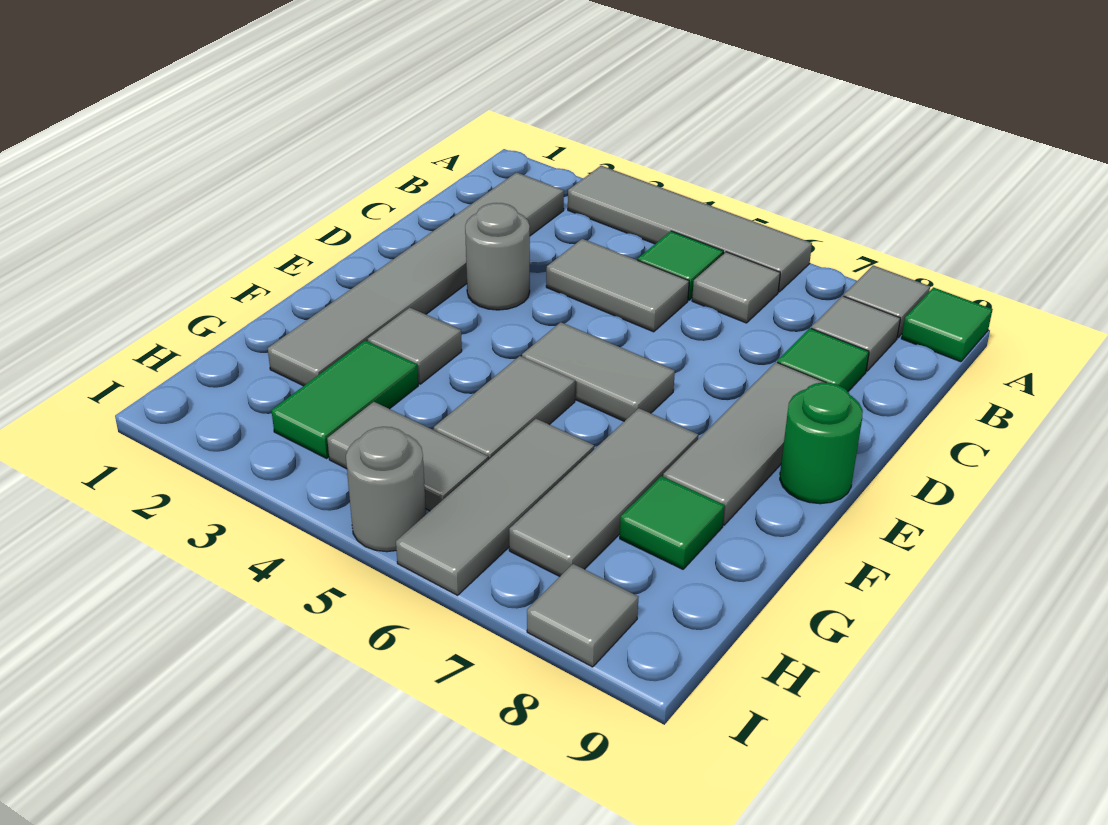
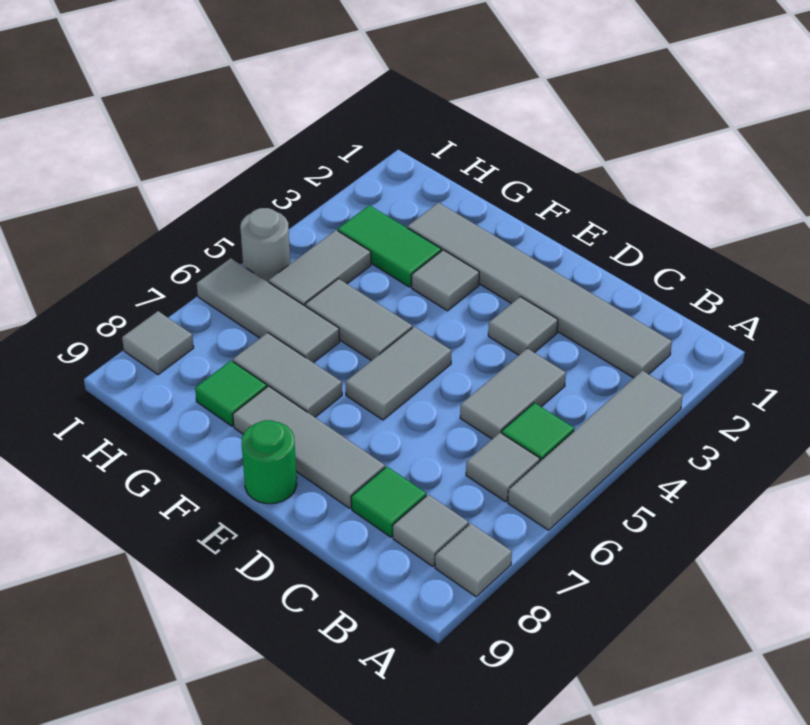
green tile A9 level 1 -> none
grey round brick D3 level 1 -> grey tile D3 level 1
grey tile F7:H7 level 1 -> grey tile F7:G7 level 1

